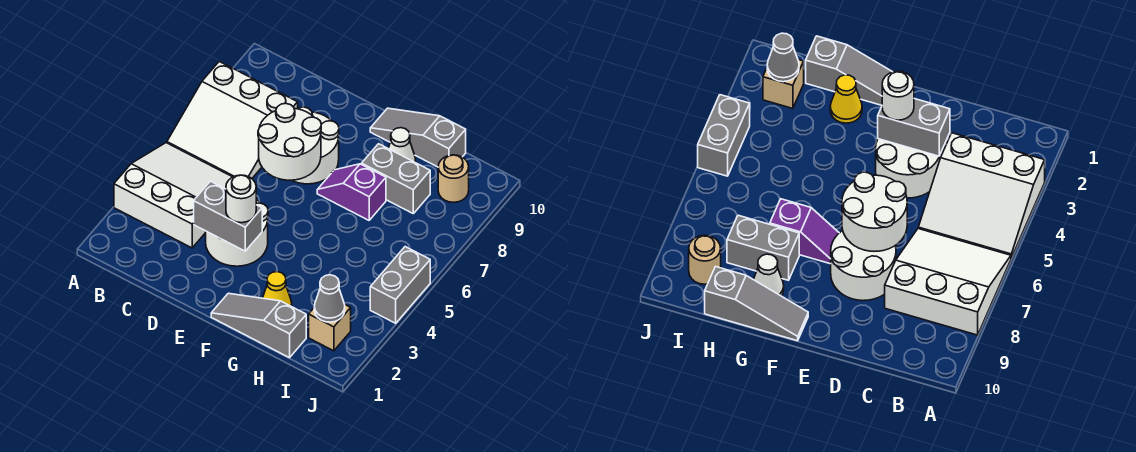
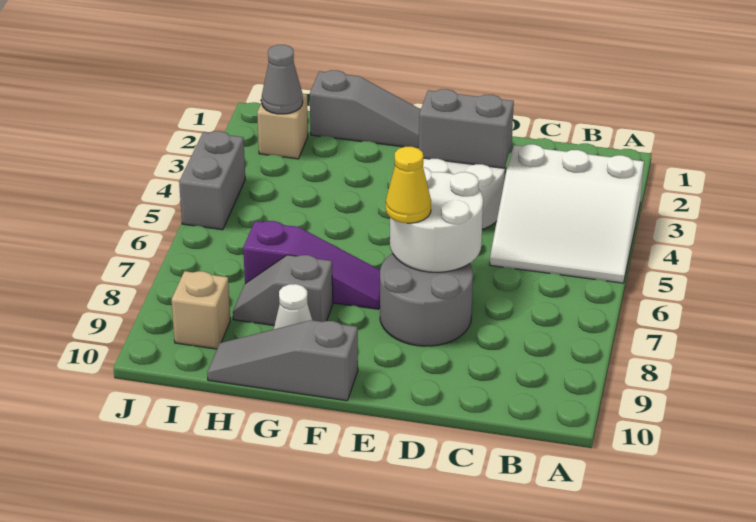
white slope A6:C8 level 1 top 8 -> none
white round brick D7:E8 level 1 -> grey round brick D7:E8 level 1
white round brick E3 level 3 -> none
purple slope F7:G7 level 1 top G -> purple slope F7:H7 level 1 top H
grey slope F10:H10 level 1 top H -> grey slope F10:H10 level 1 top F
yellow cone G2 level 1 -> yellow cone E7 level 3
grey brick G8:H8 level 1 -> grey slope G8:H8 level 1 top G
tan round brick I9 level 1 -> tan brick I9 level 1

